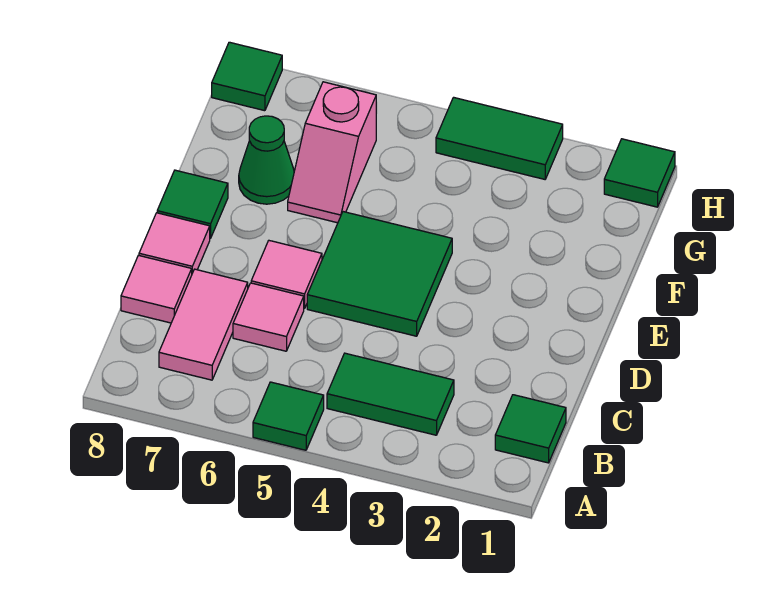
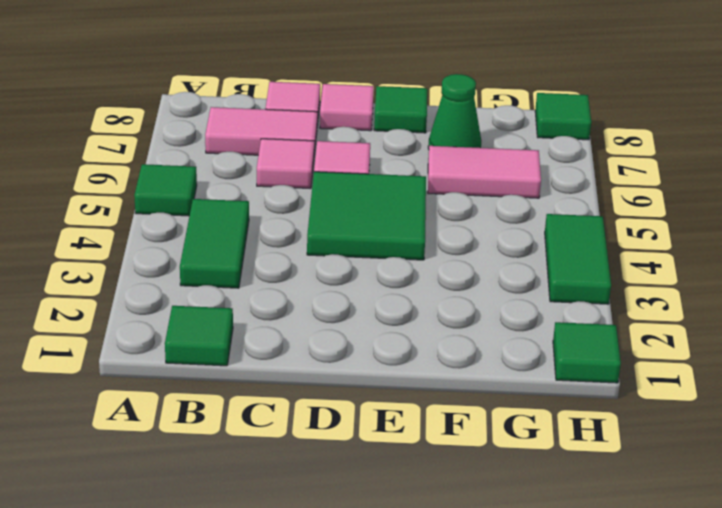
pink slope F6:G6 level 1 top G -> pink tile F6:G6 level 1

